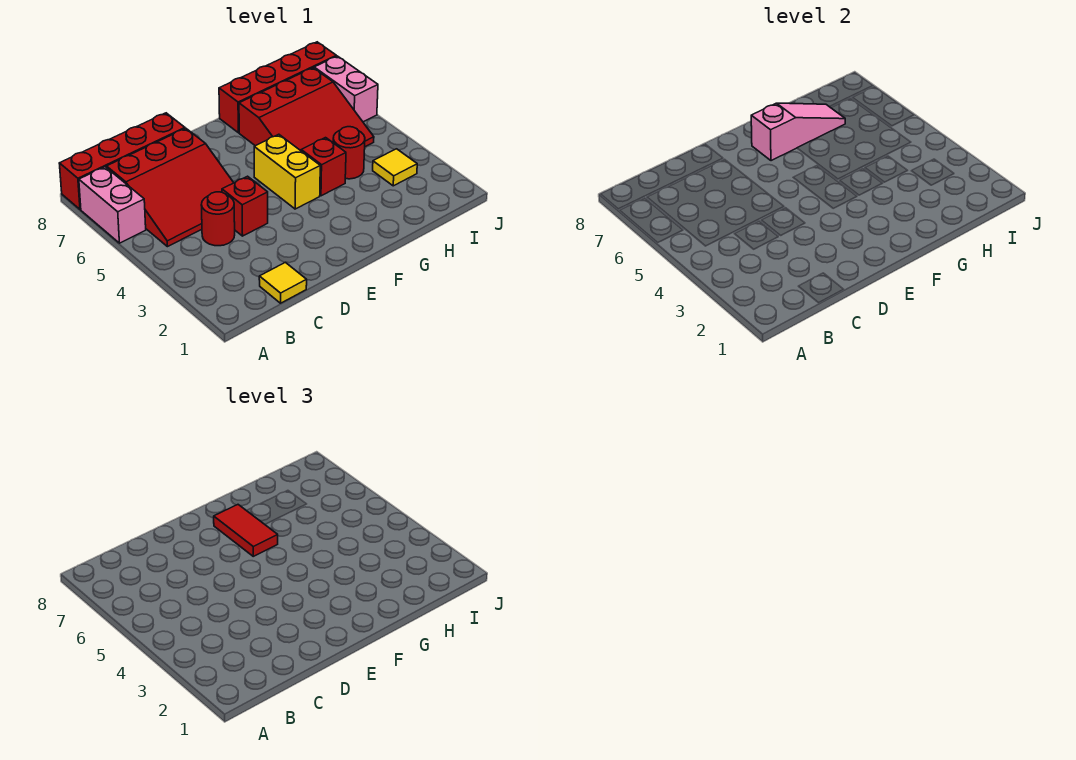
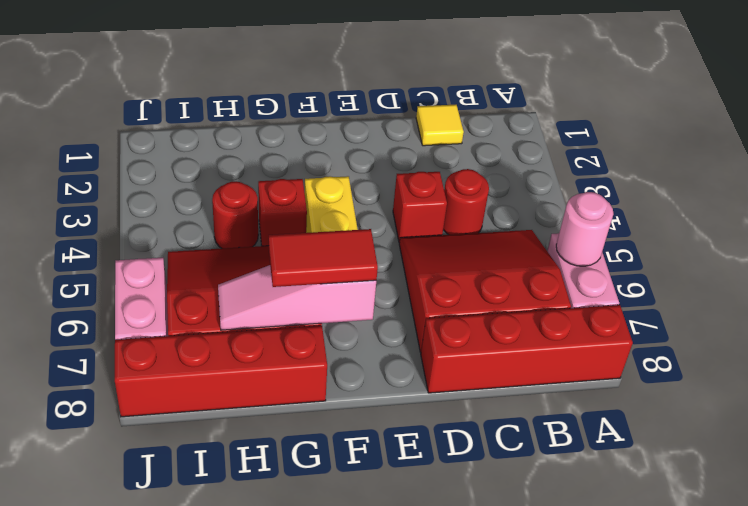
none -> pink round brick A6 level 2
red tile F6:F7 level 3 -> red tile F7:G7 level 3
yellow tile I3 level 1 -> none

